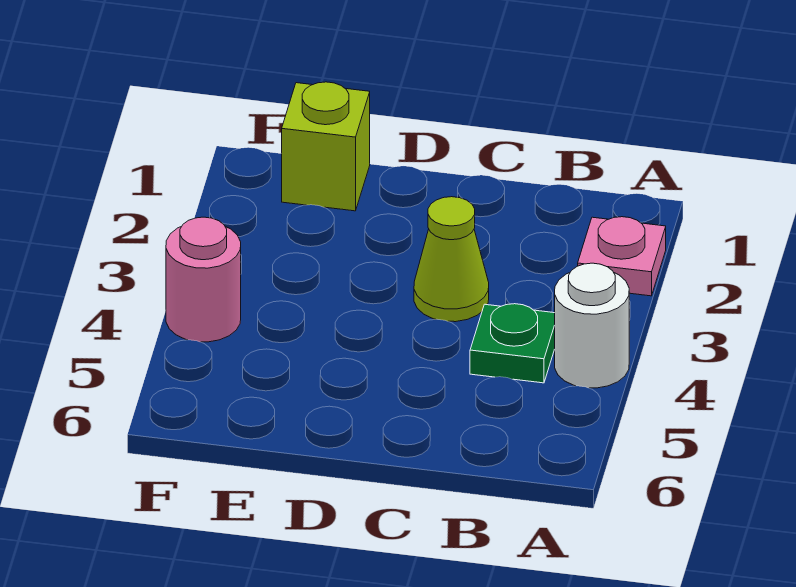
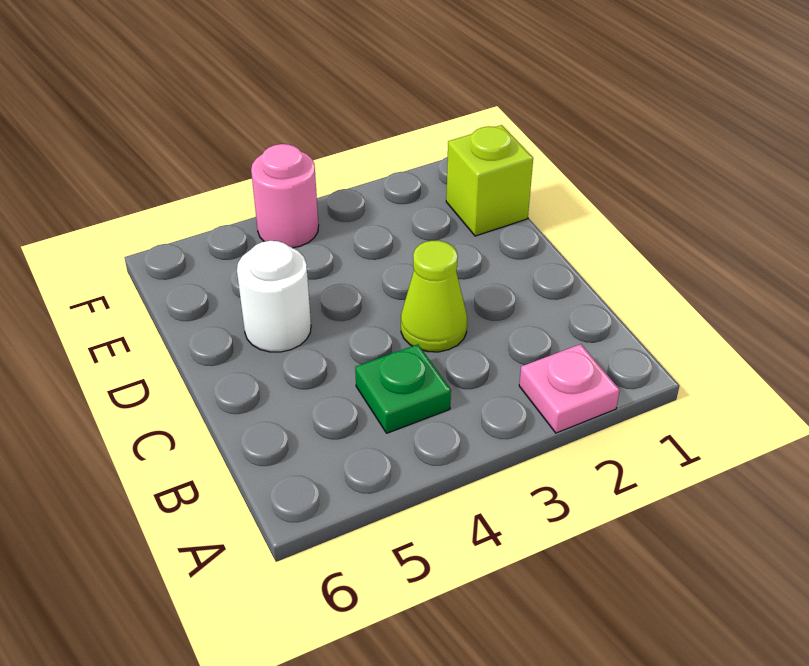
white round brick A4 level 1 -> white round brick D5 level 1

